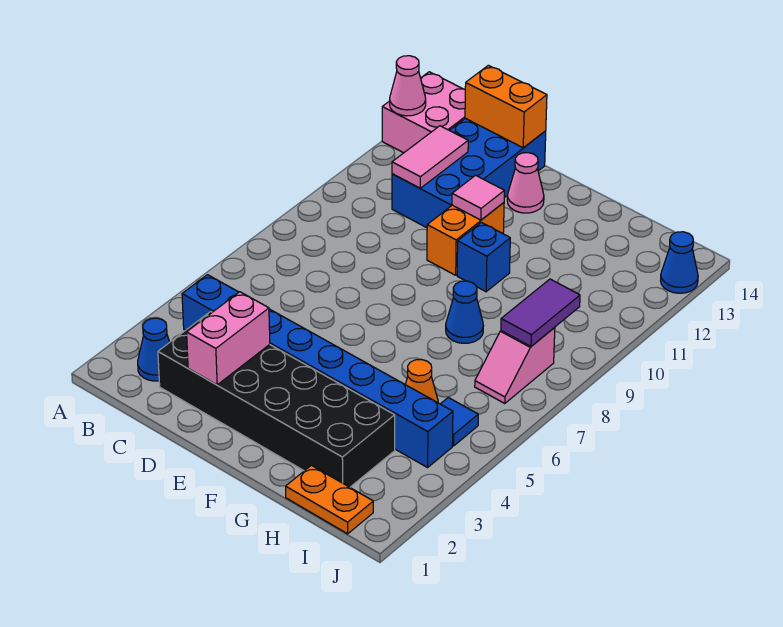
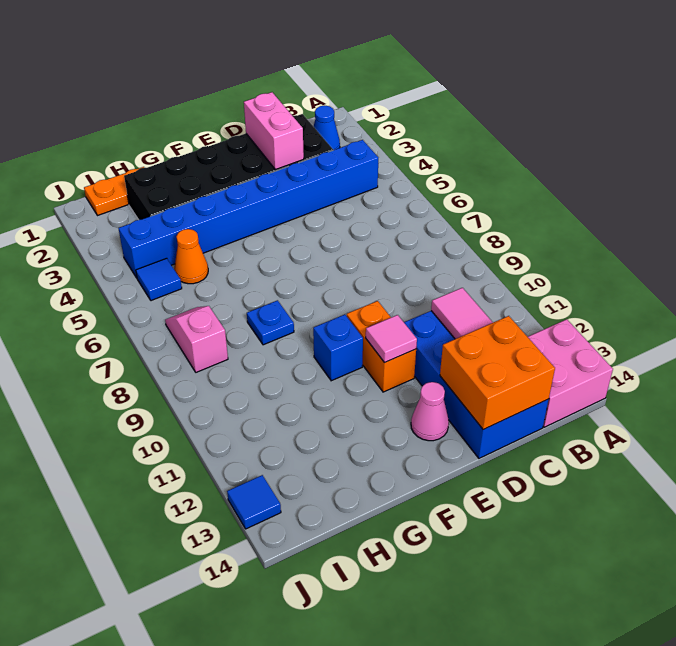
pink cone A13 level 2 -> none
orange brick C14:D14 level 2 -> orange brick C13:D14 level 2
blue cone G8 level 1 -> blue plate G8 level 1
purple tile I8:I9 level 2 -> none
blue cone J13 level 1 -> blue tile J13 level 1

